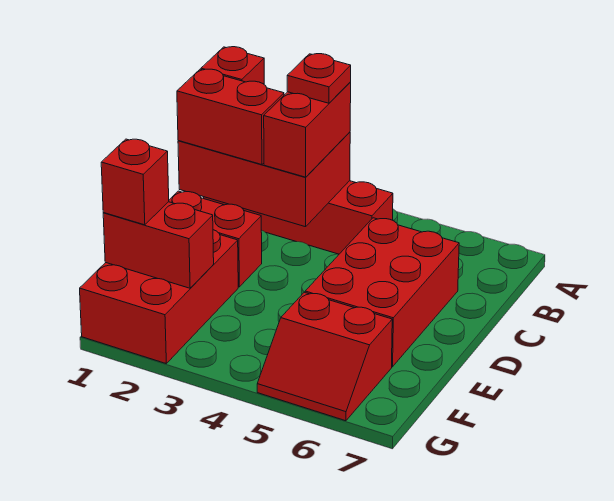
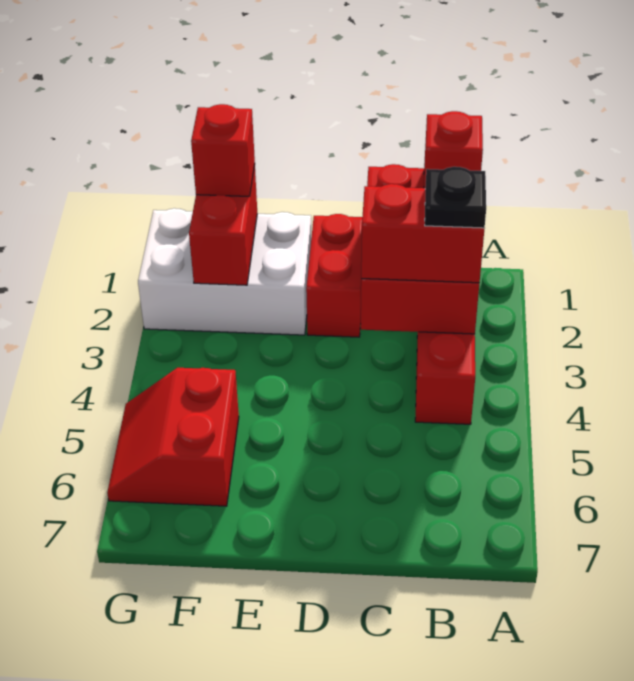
red plate B3 level 4 -> black plate B3 level 4
red brick C1:C2 level 3 -> none
red brick C5:E6 level 1 -> none
red brick E1:G2 level 1 -> white brick E1:G2 level 1

